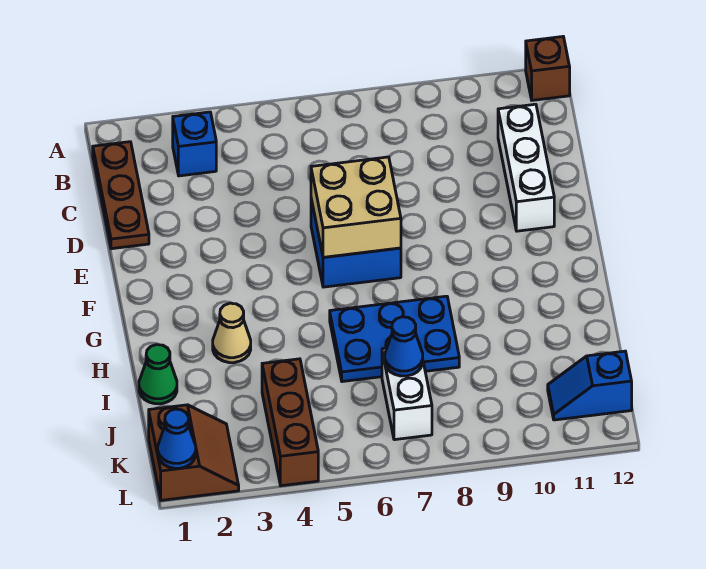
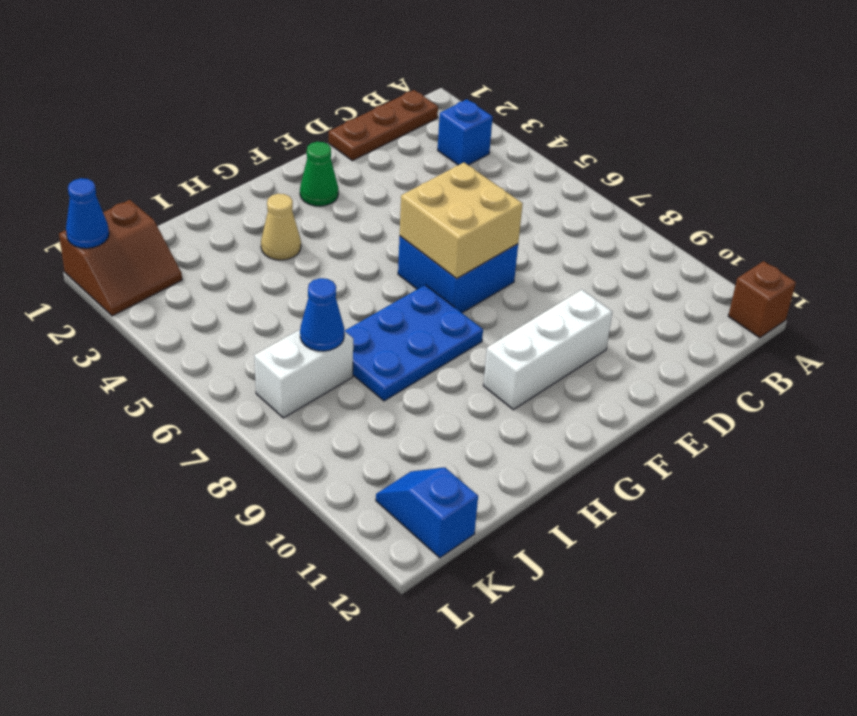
white brick C11:E11 level 1 -> white brick E10:G10 level 1
blue plate H6:I8 level 1 -> blue plate G7:I8 level 1
green cone I1 level 1 -> green cone F2 level 1
brown brick J4:L4 level 1 -> none

